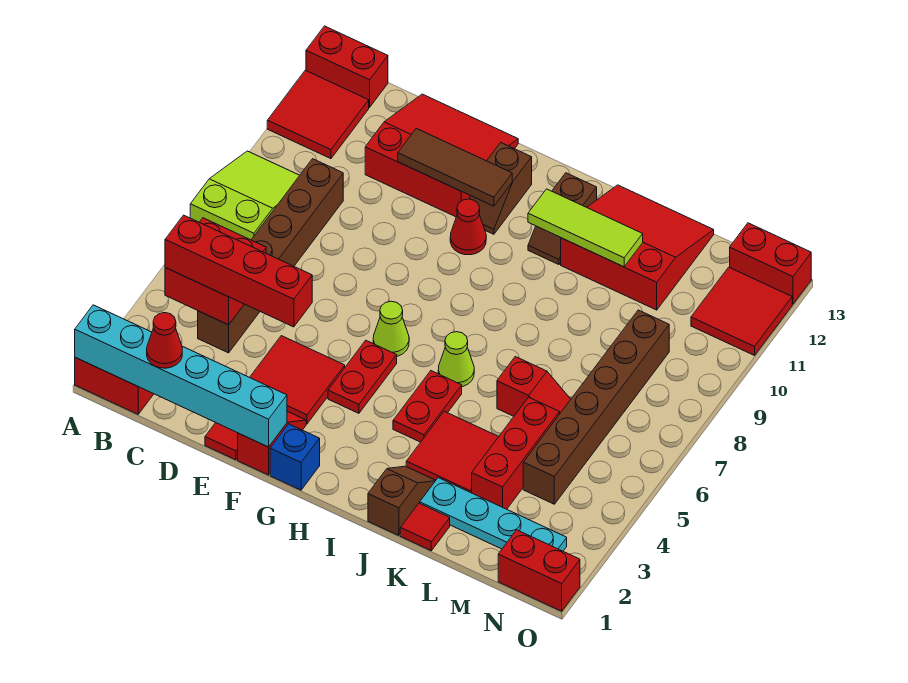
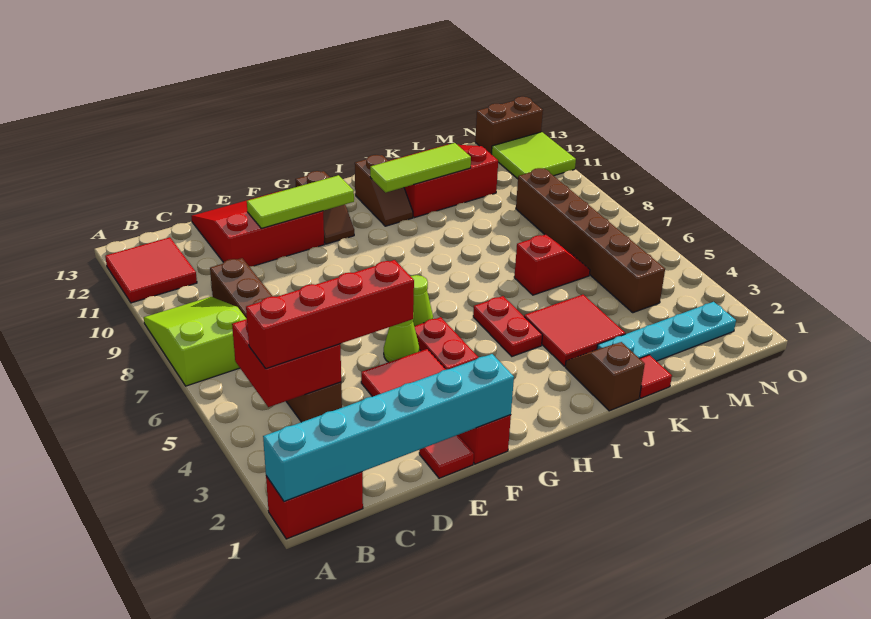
red brick A13:B13 level 1 -> none
red cone C1 level 3 -> none
brown tile E11:G11 level 2 -> lime tile E11:G11 level 2
blue brick G1 level 1 -> none
red cone G10 level 1 -> none
lime cone I6 level 1 -> lime cone F5 level 1
red brick L3:L5 level 1 -> none
red brick N1:O1 level 1 -> none
red tile N11:O12 level 1 -> lime tile N11:O12 level 1
red brick N13:O13 level 1 -> brown brick N13:O13 level 1

